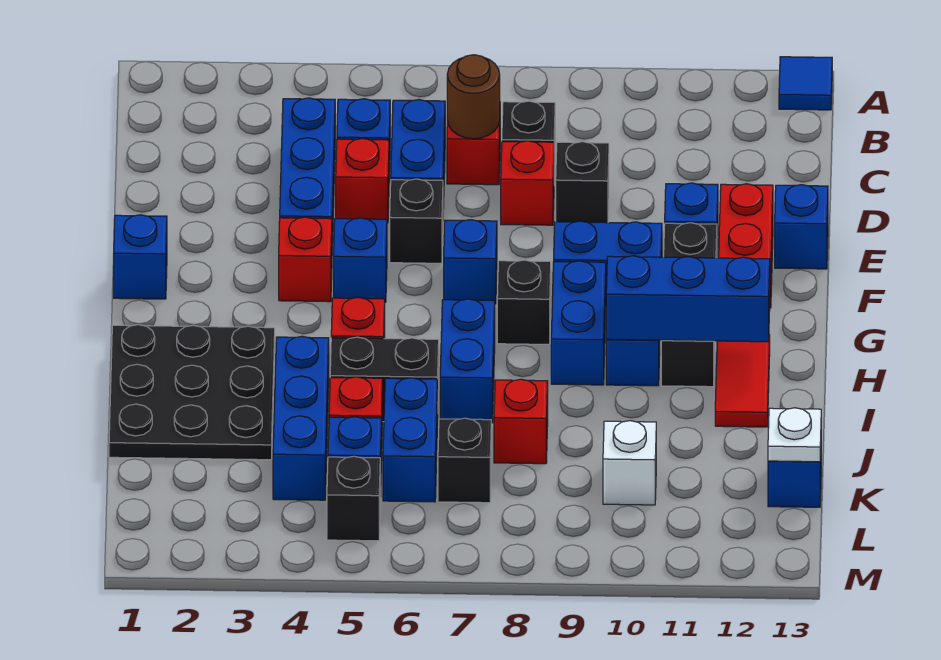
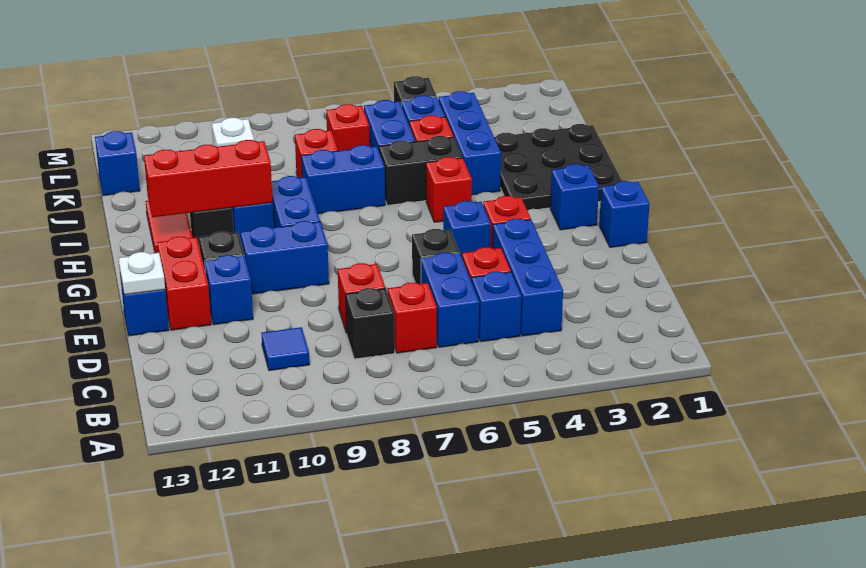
blue tile A13 level 1 -> blue tile C10 level 1
brown round brick C7 level 2 -> none
black brick D9 level 1 -> none
blue brick F7 level 1 -> blue brick G2 level 1
black brick G8 level 1 -> none
blue brick H7:I7 level 1 -> blue brick I7:I8 level 1
blue brick H10:H12 level 2 -> red brick H10:H12 level 2
black brick K7 level 1 -> red brick K7 level 1
white plate K13 level 2 -> white plate E13 level 2

